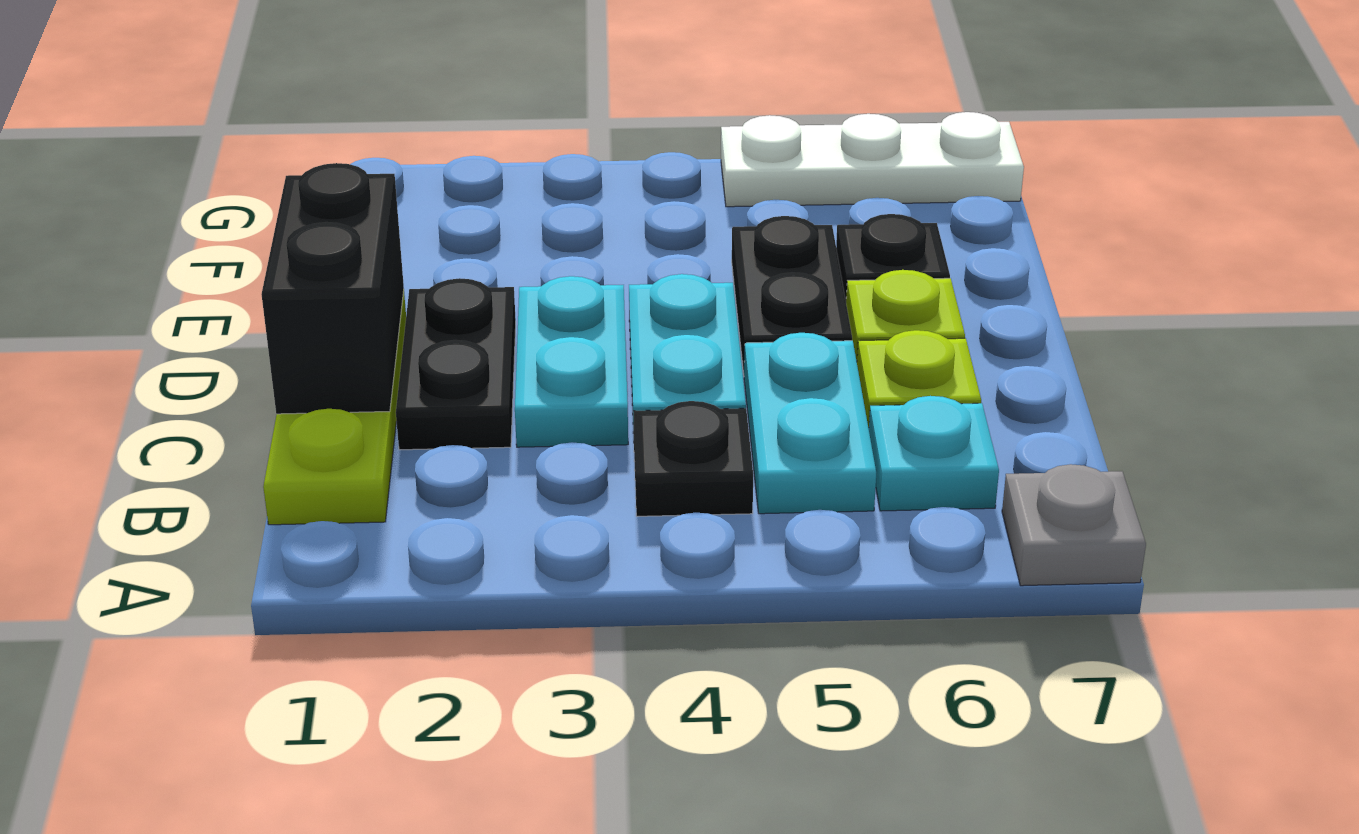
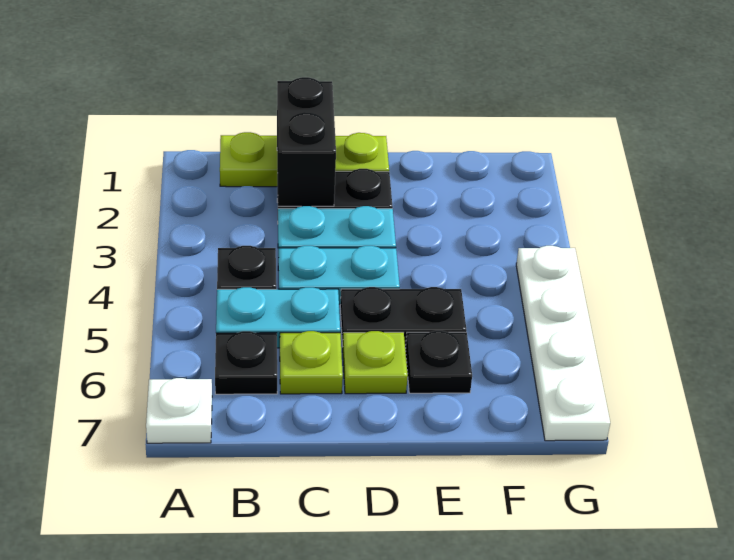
grey plate A7 level 1 -> white plate A7 level 1
cyan plate B6 level 1 -> black plate B6 level 1
black brick C1:D1 level 2 -> black brick C1:C2 level 2
white plate G5:G7 level 1 -> white plate G4:G7 level 1

